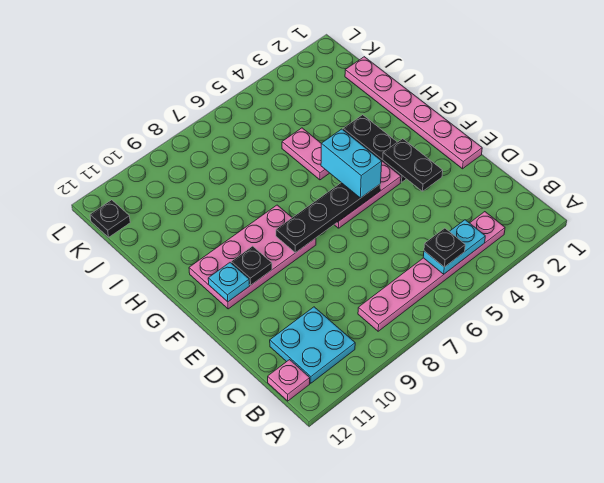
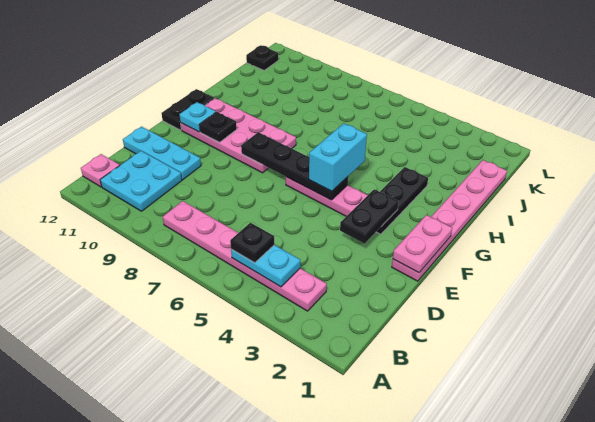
none -> cyan plate D10:D12 level 1
none -> black plate F12:G12 level 1
pink plate H5:I5 level 1 -> pink plate E1:F1 level 2

